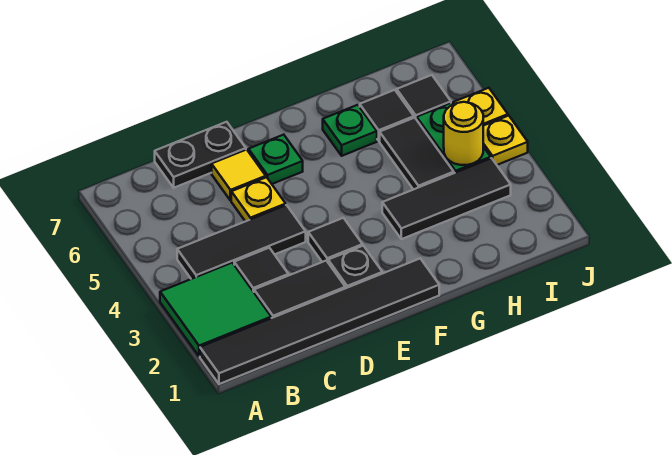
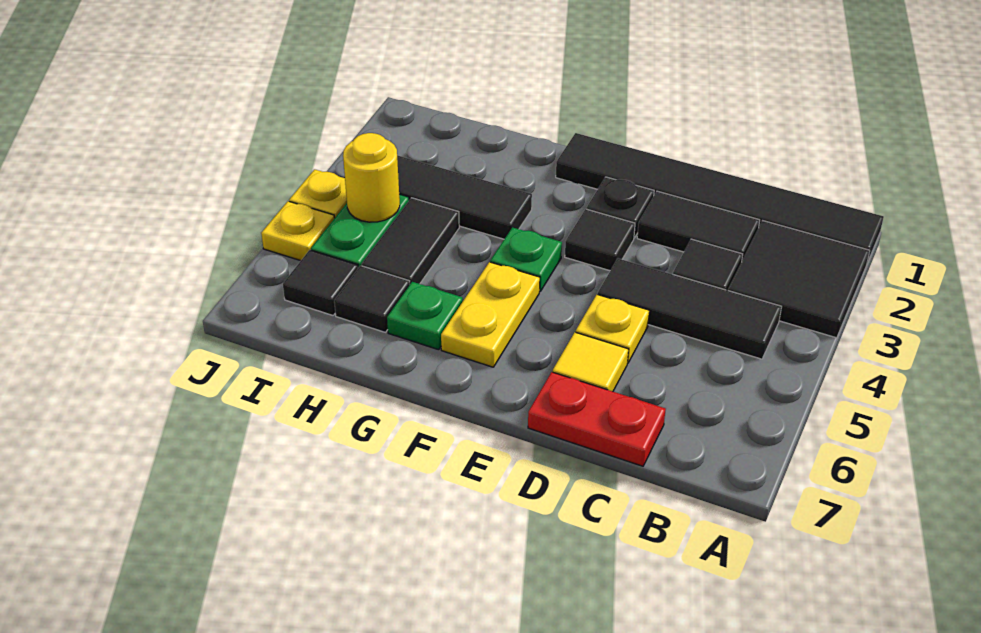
green tile A2:B3 level 1 -> black tile A2:B3 level 1
black plate C7:D7 level 1 -> red plate C7:D7 level 1
green plate E6 level 1 -> green plate F4 level 1
none -> yellow plate F5:F6 level 1

